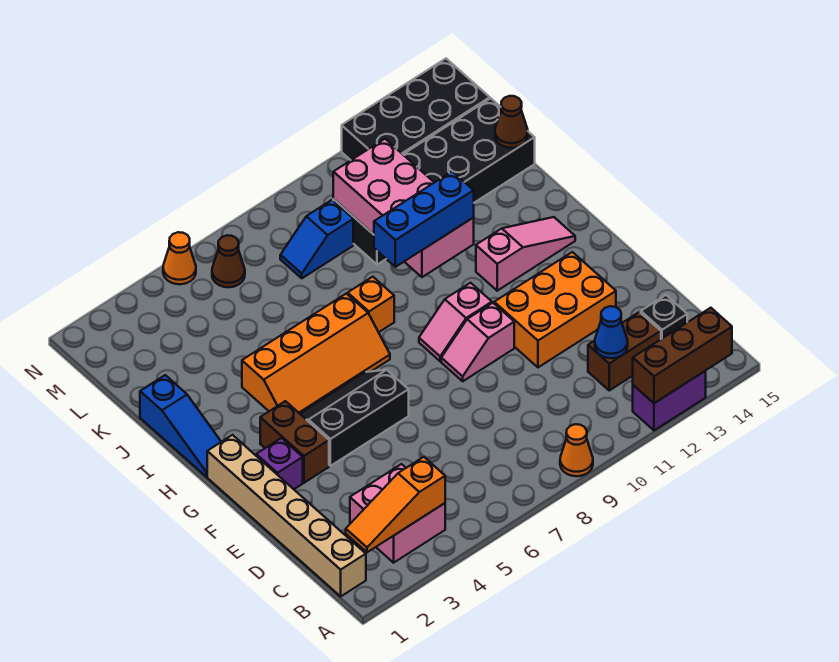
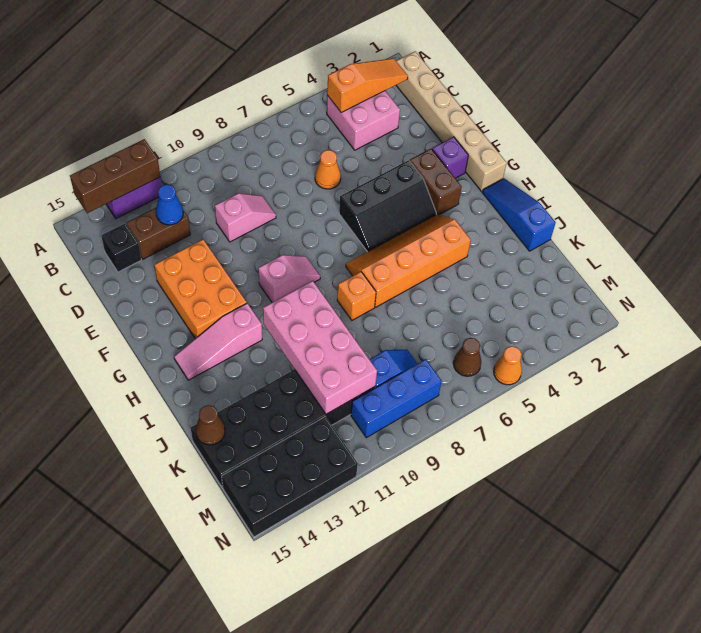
orange cone A9 level 1 -> orange cone D6 level 1
orange brick E11:F13 level 1 -> orange brick E12:G13 level 1
pink slope F9:F10 level 1 top 10 -> pink slope D9:D10 level 1 top 10
blue brick I9:I11 level 3 -> blue brick M8:M10 level 1

